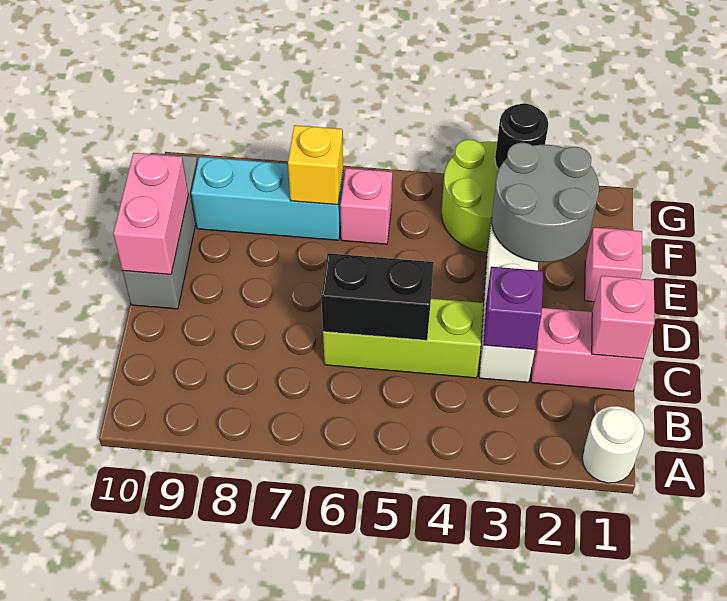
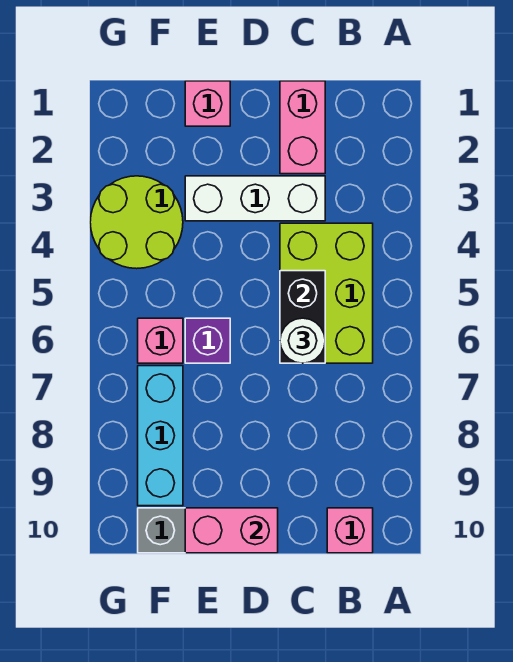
white round brick A1 level 1 -> white round brick C6 level 3
pink brick C1 level 2 -> pink brick B10 level 1
purple brick C3 level 2 -> purple brick E6 level 1
lime brick C4:C6 level 1 -> lime brick B4:C6 level 1
grey round brick E2:F3 level 2 -> none
yellow brick F7 level 2 -> none
black round brick G3 level 2 -> none

